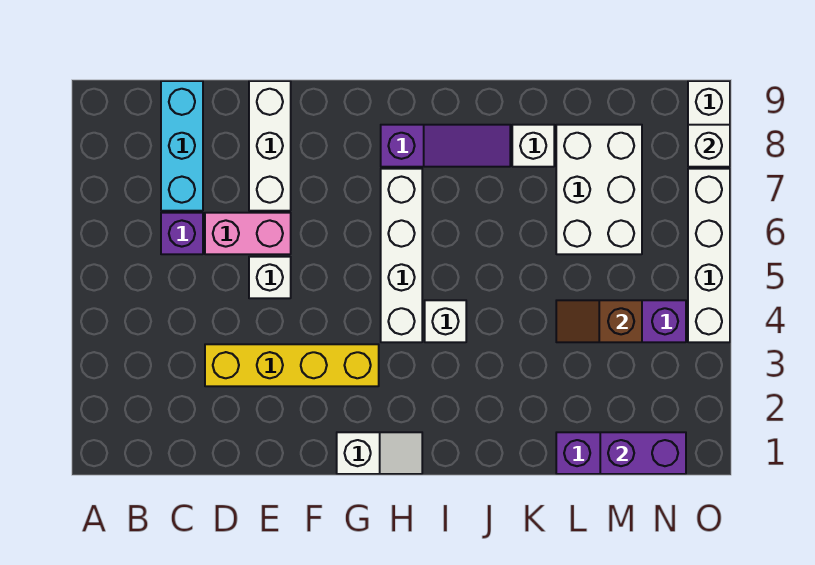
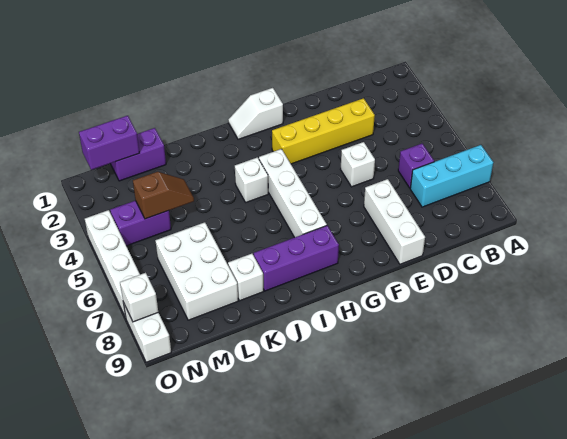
cyan brick C7:C9 level 1 -> cyan brick A7:C7 level 1
pink brick D6:E6 level 1 -> none
purple slope H8:J8 level 1 top H -> purple brick H8:J8 level 1

